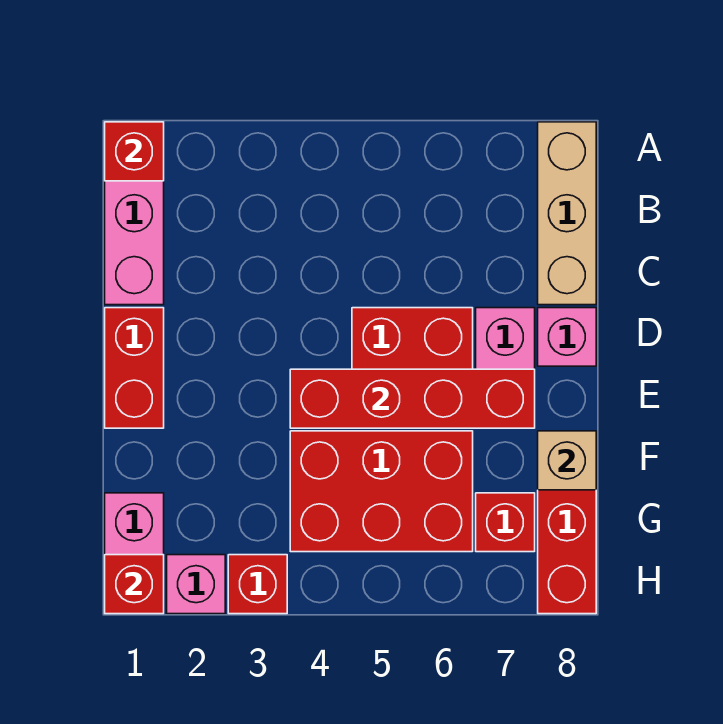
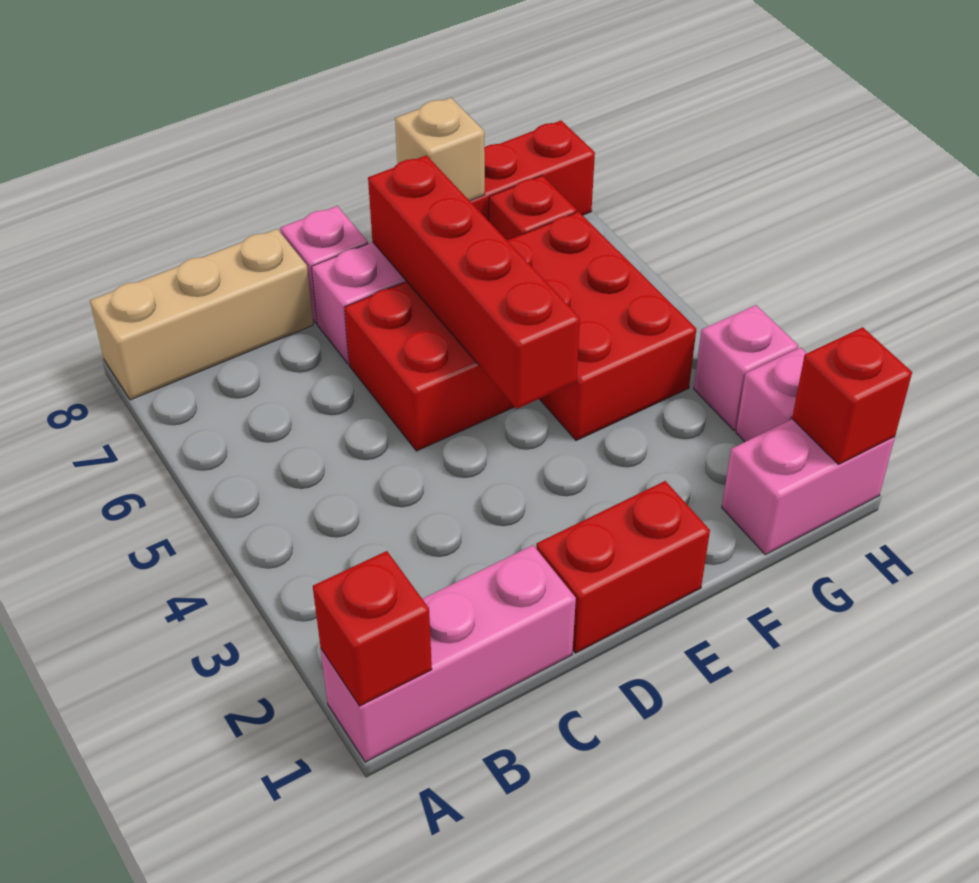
red brick H3 level 1 -> pink brick H3 level 1

